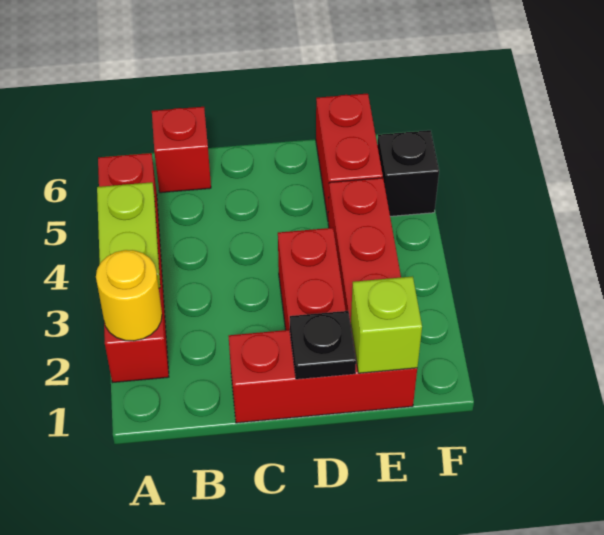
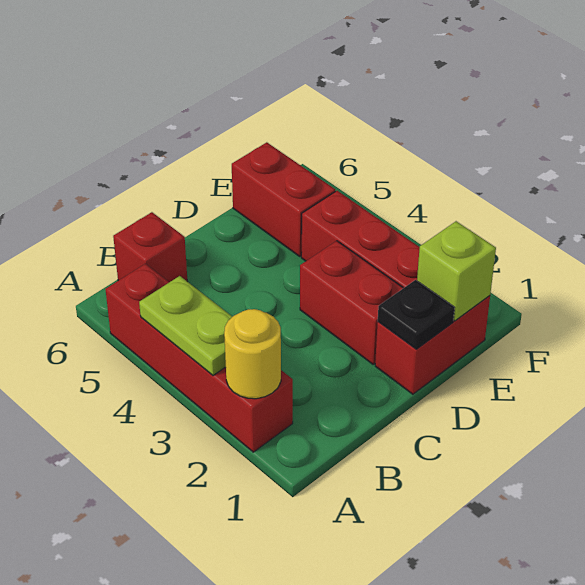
red brick C1:E1 level 1 -> red brick D1:E1 level 1
black brick F5 level 1 -> none

